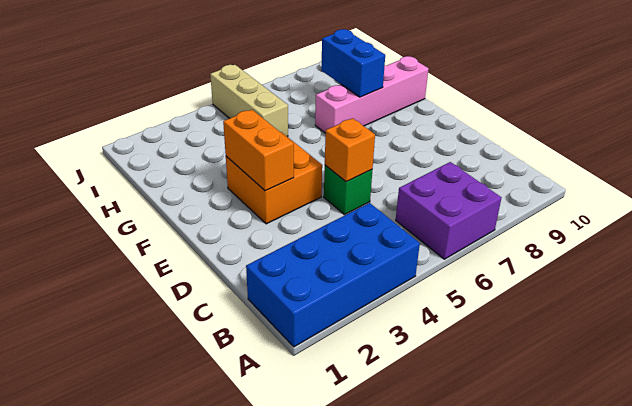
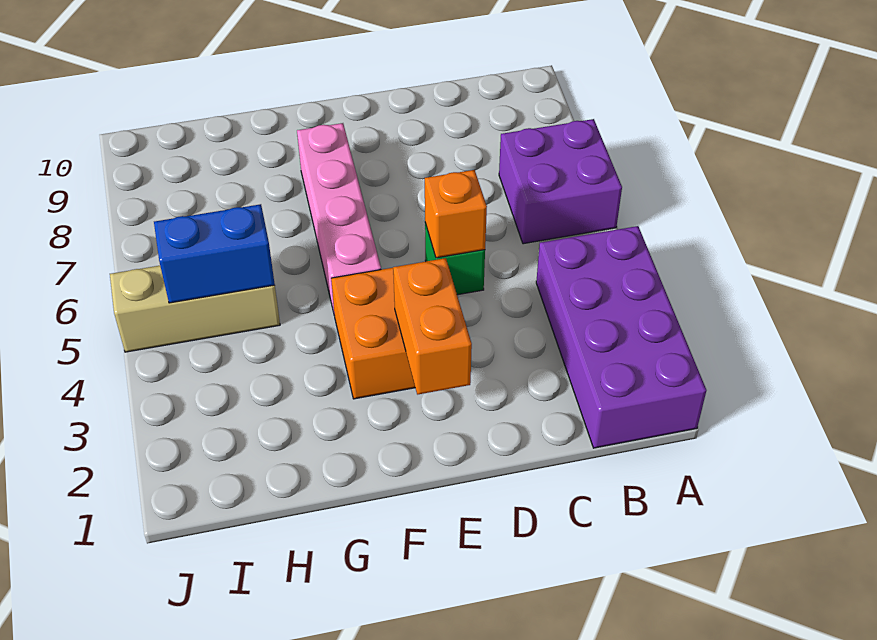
blue brick A1:B4 level 1 -> purple brick A1:B4 level 1
orange brick E3:F3 level 2 -> orange brick E2:E3 level 2
pink brick G7:G10 level 1 -> pink brick F5:F8 level 1
blue brick G8:H8 level 2 -> blue brick H5:I5 level 2

